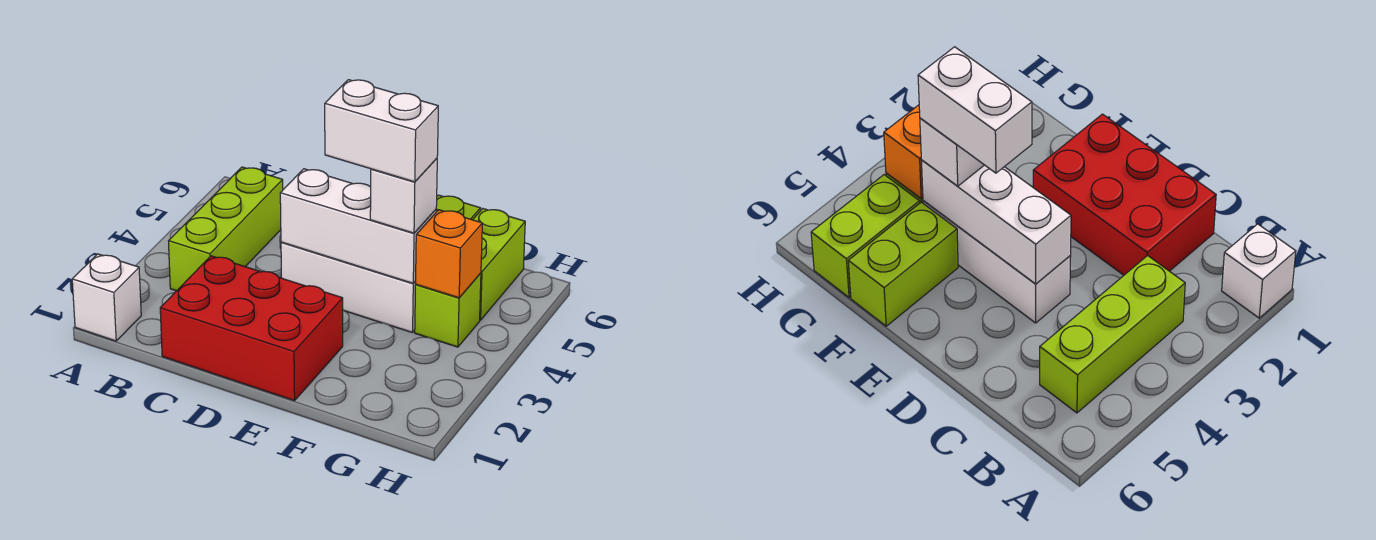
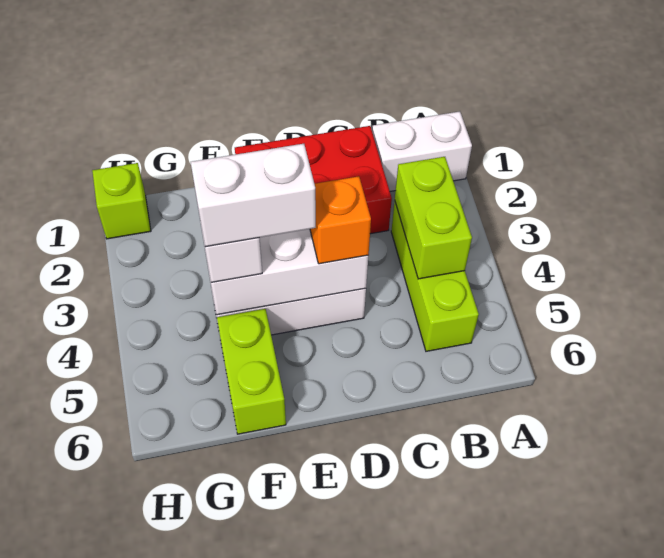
white brick A1 level 1 -> white brick A1:B1 level 1
lime brick G4 level 1 -> lime brick H1 level 1
orange brick G4 level 2 -> orange brick D4 level 3
lime brick G5:G6 level 1 -> lime brick B3:B4 level 2

